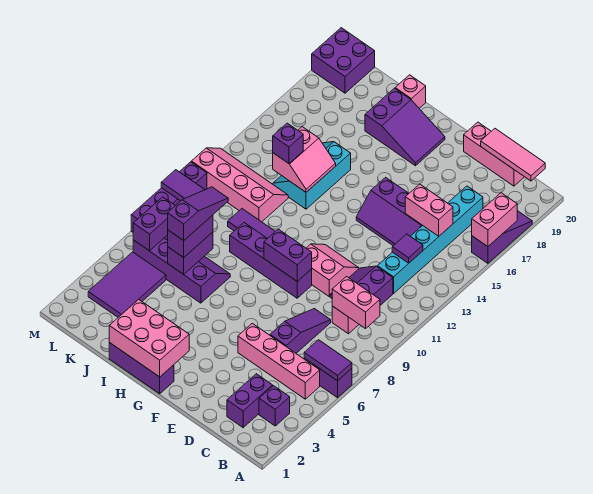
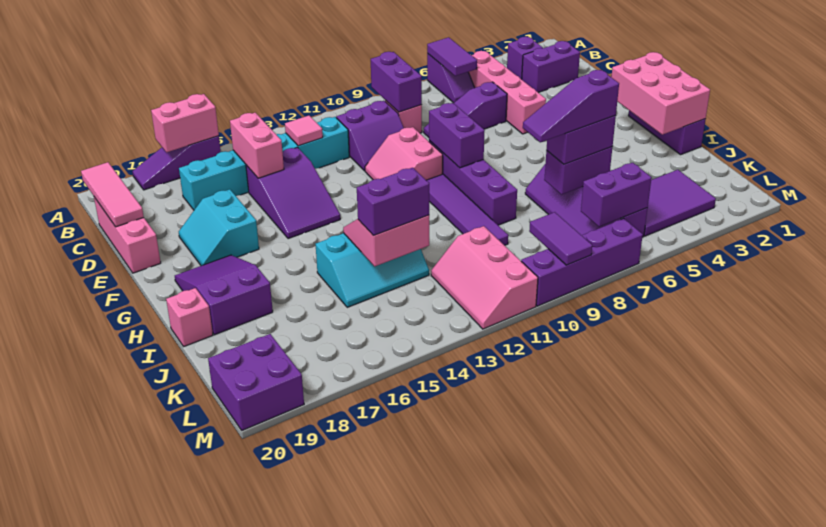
pink brick B9:C9 level 2 -> purple brick B9:C9 level 2
purple tile C13 level 2 -> pink tile C13 level 2
purple slope D14:F15 level 1 top 15 -> purple slope D14:F15 level 1 top D
none -> cyan slope E17:F18 level 1 top 17
pink slope J11:M12 level 1 top 11 -> pink slope K11:M12 level 1 top 11
purple brick J13 level 3 -> purple brick J13:J14 level 3

